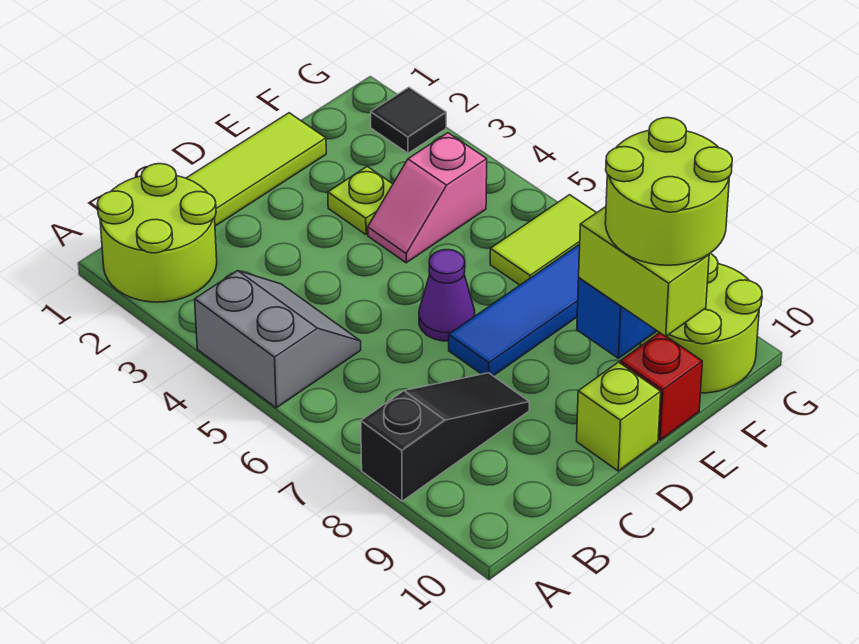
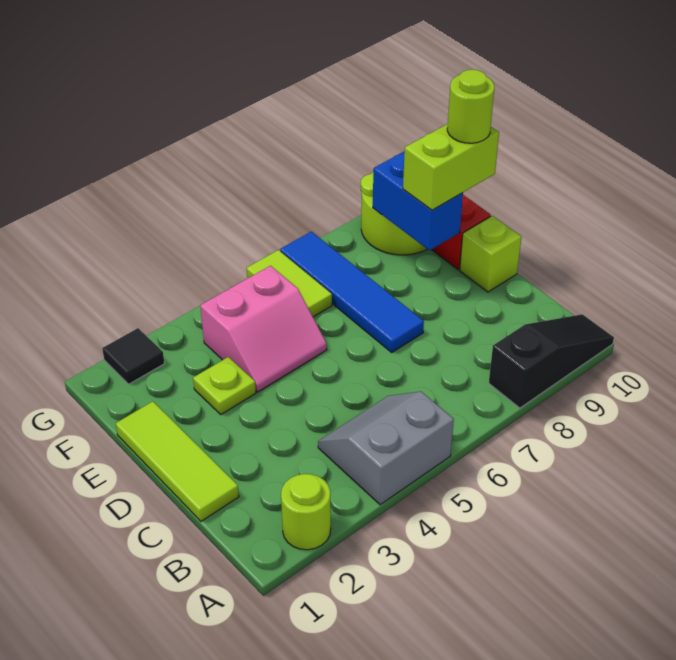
lime round brick A1:B2 level 1 -> lime round brick A2 level 1
black slope A8:C8 level 1 top A -> black slope A8:A10 level 1 top 8
purple cone D6 level 1 -> none
pink slope E4:F4 level 1 top F -> pink slope E4:F5 level 1 top F
lime round brick E9:F10 level 4 -> lime round brick E10 level 4

